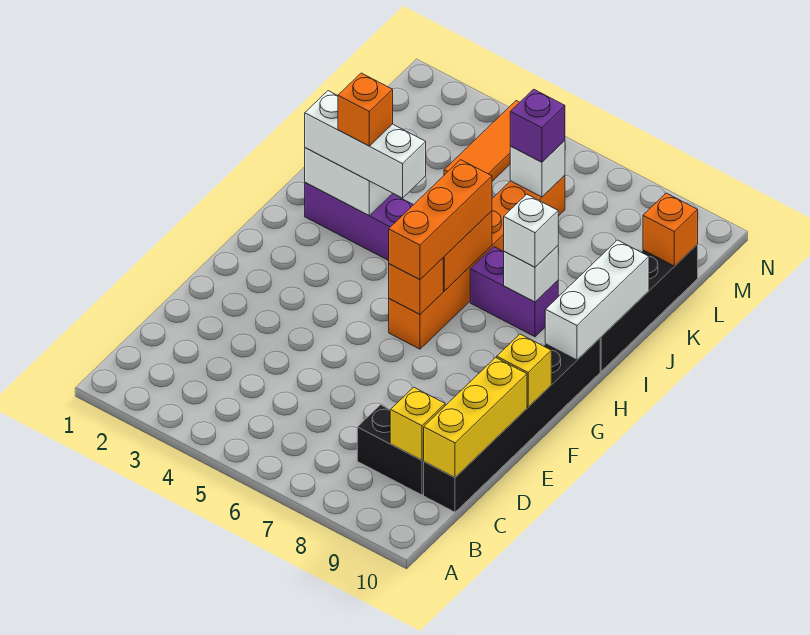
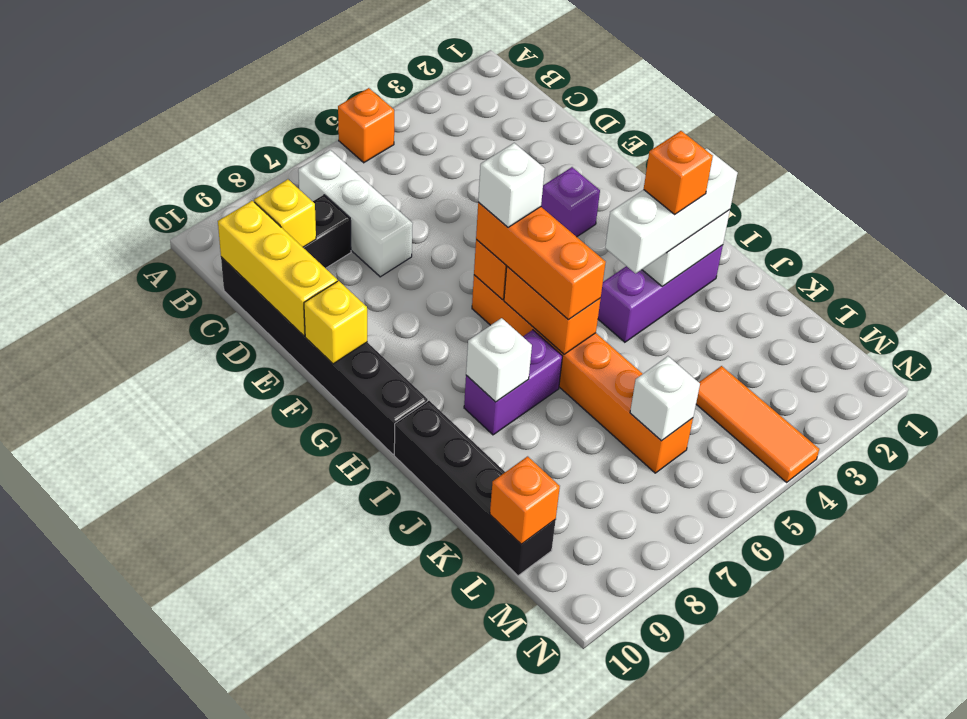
none -> orange brick A5 level 1
white brick H10:J10 level 2 -> white brick B7:D7 level 1
white brick I8 level 3 -> white brick G6 level 4
purple brick L6 level 3 -> purple brick F3 level 1

